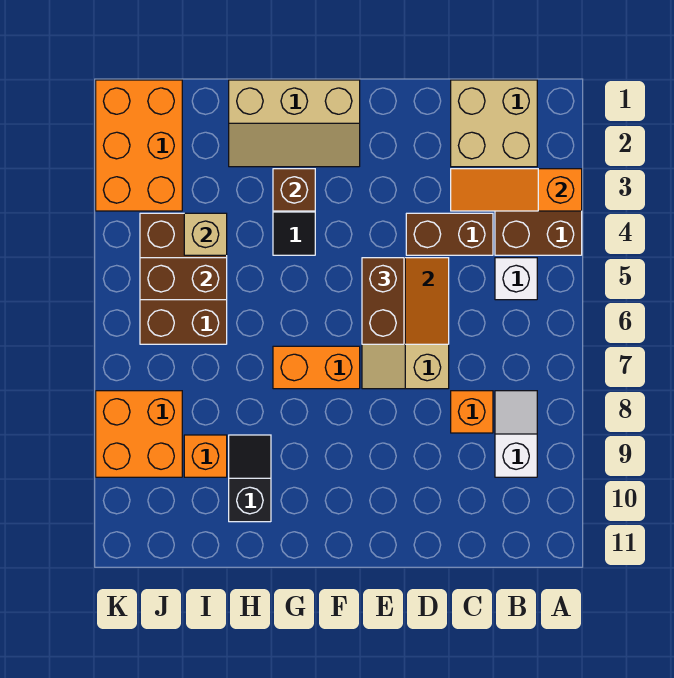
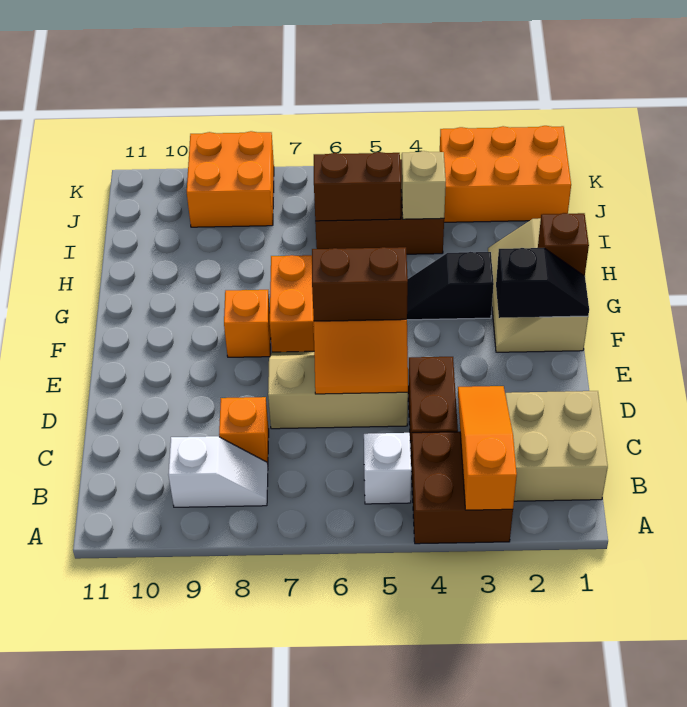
brown brick G3 level 2 -> brown brick G1 level 2
black slope H9:H10 level 1 top 10 -> black slope F1:F2 level 2 top 2
brown brick I5:J5 level 2 -> brown brick I5:I6 level 2
orange brick I9 level 1 -> orange brick F8 level 1

